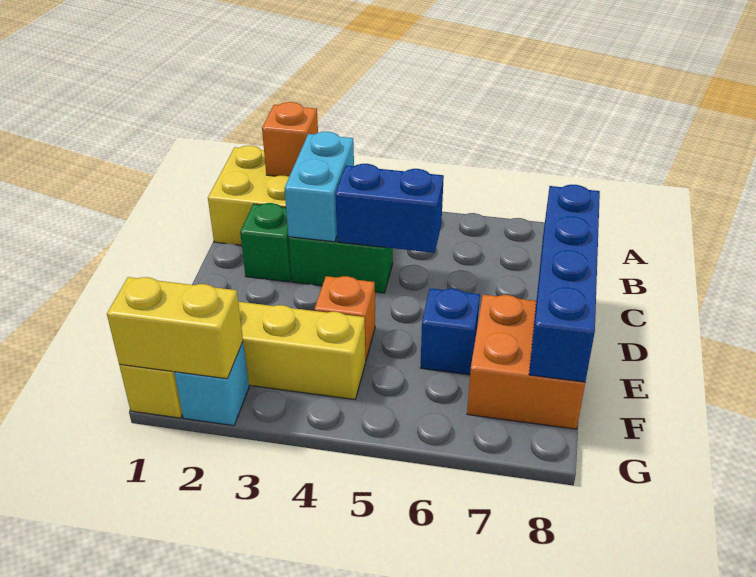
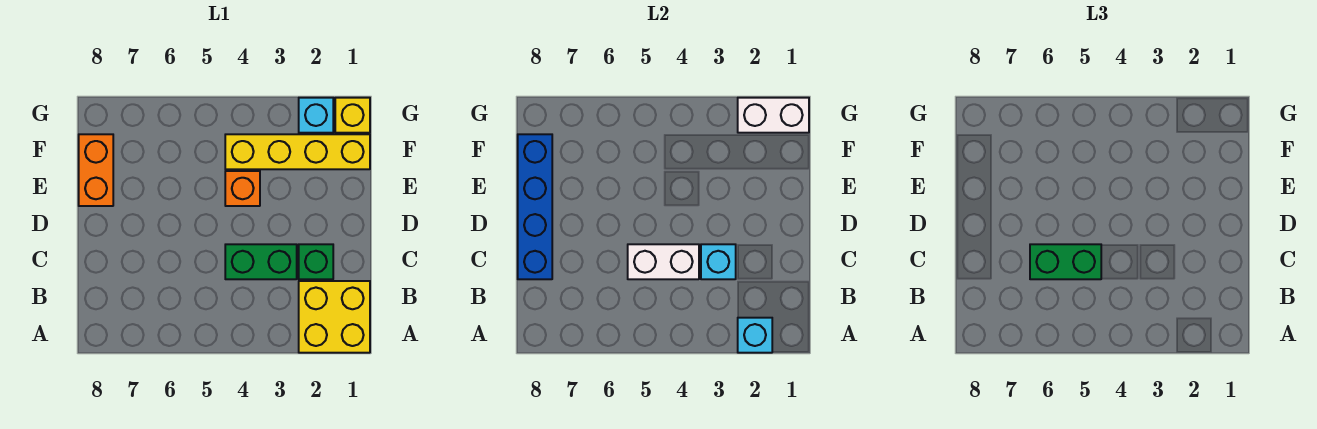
orange brick A2 level 2 -> cyan brick A2 level 2
cyan brick B3:C3 level 2 -> cyan brick C3 level 2
blue brick C4:C5 level 2 -> white brick C4:C5 level 2
none -> green brick C5:C6 level 3
blue brick E6 level 1 -> none
orange brick E7:F8 level 1 -> orange brick E8:F8 level 1
yellow brick G1:G2 level 2 -> white brick G1:G2 level 2

